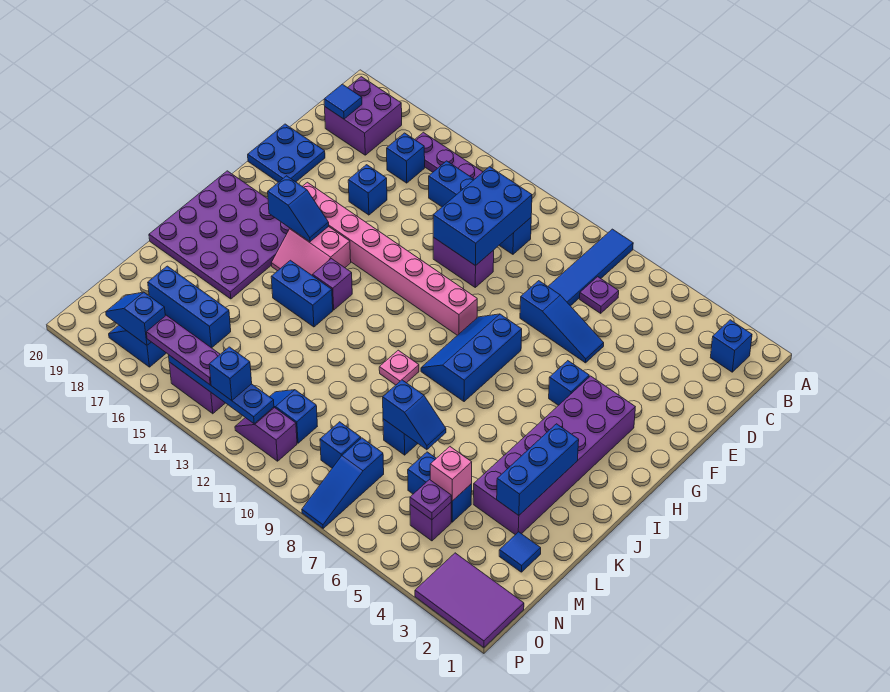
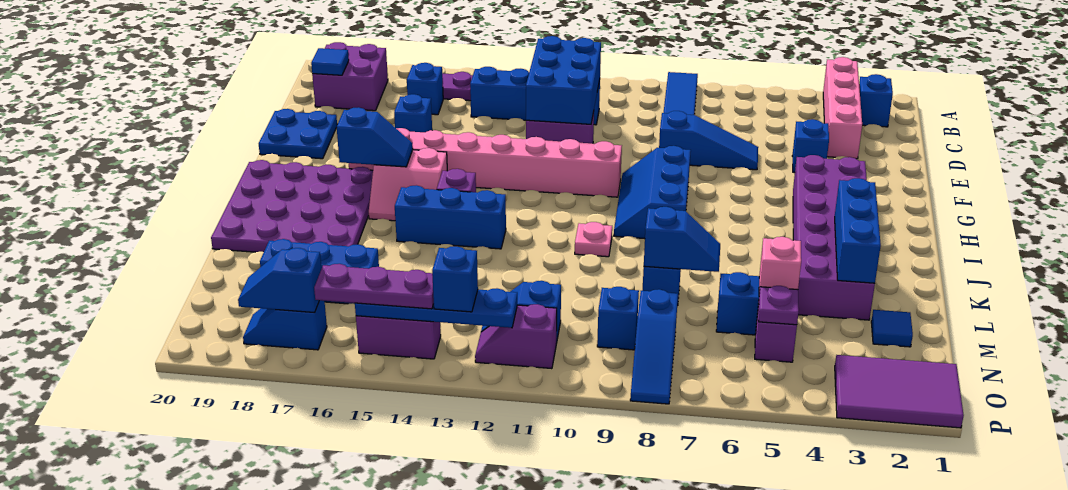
none -> pink brick A3:D3 level 1
purple plate C7 level 1 -> none
blue brick G5 level 1 -> blue brick E4 level 1
blue brick J14:J15 level 1 -> blue brick J13:J15 level 1

